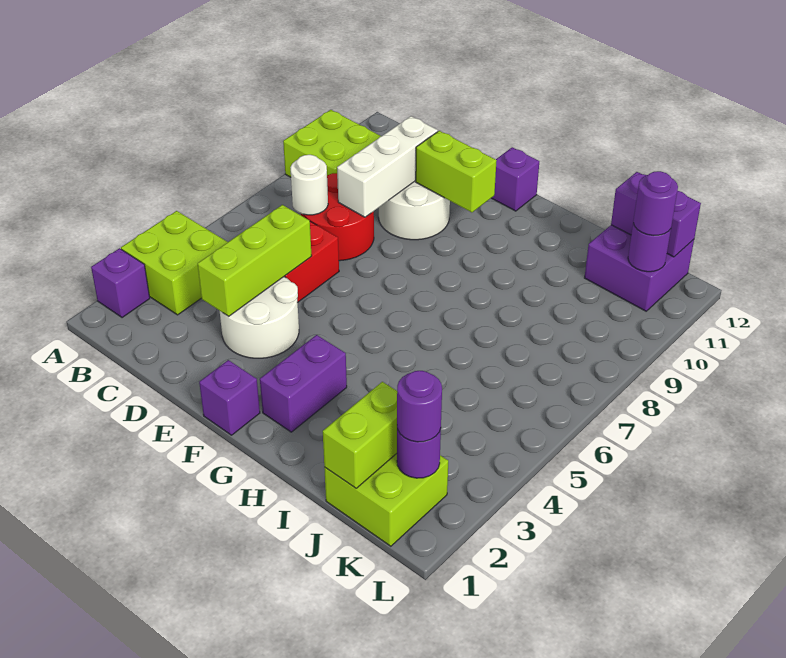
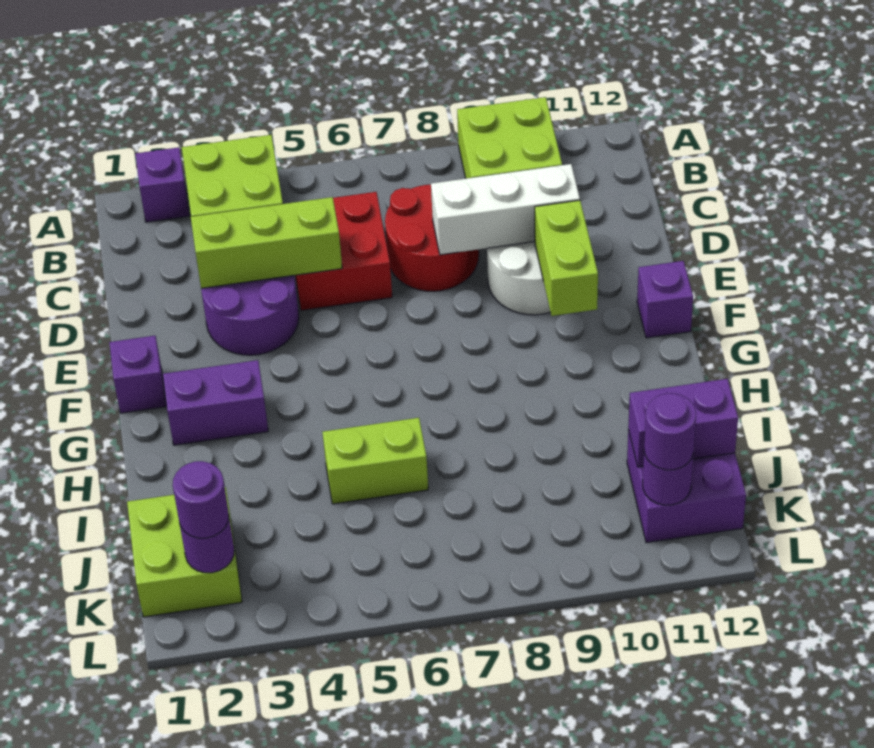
white round brick C7 level 2 -> none
white round brick D3:E4 level 1 -> purple round brick D3:E4 level 1
lime brick J1:J2 level 2 -> lime brick I5:I6 level 1
purple brick J12:K12 level 2 -> purple brick J11:J12 level 2

